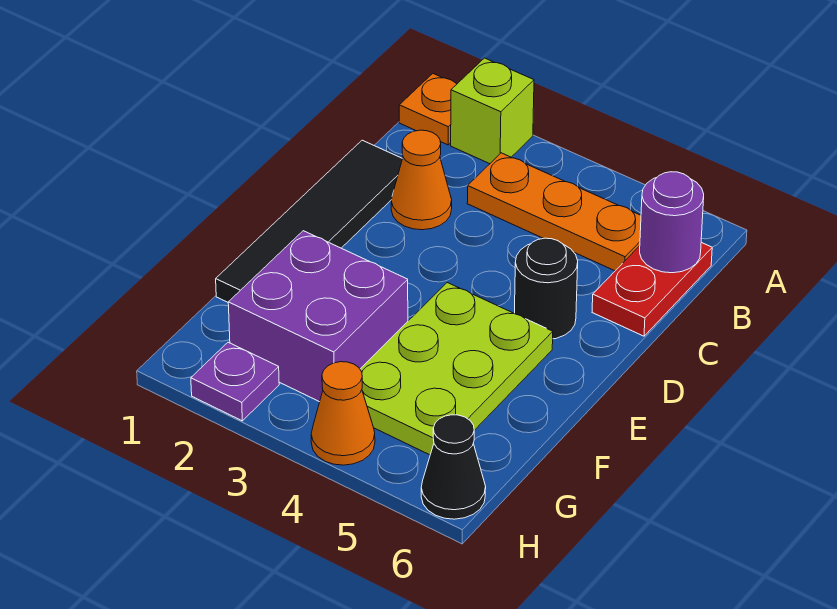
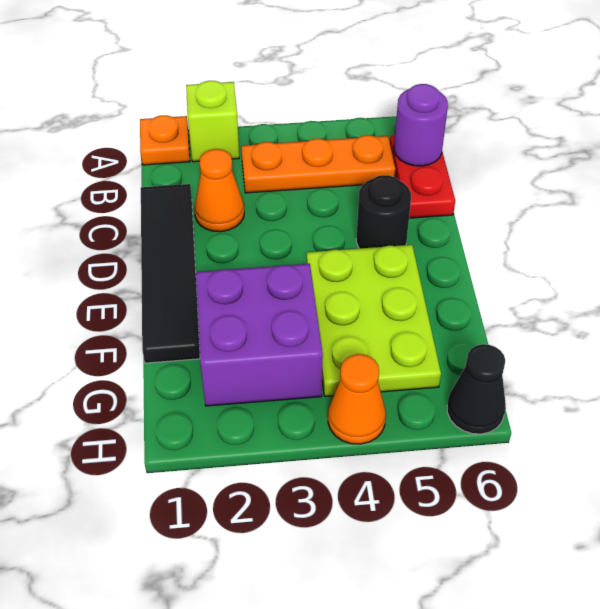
purple plate H2 level 1 -> none

